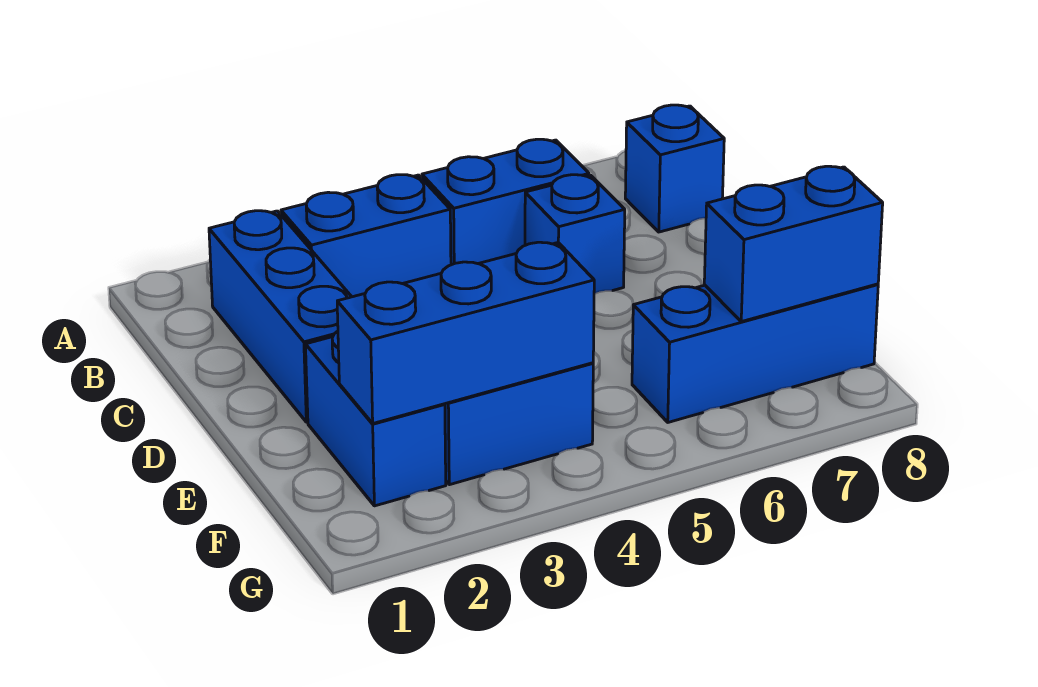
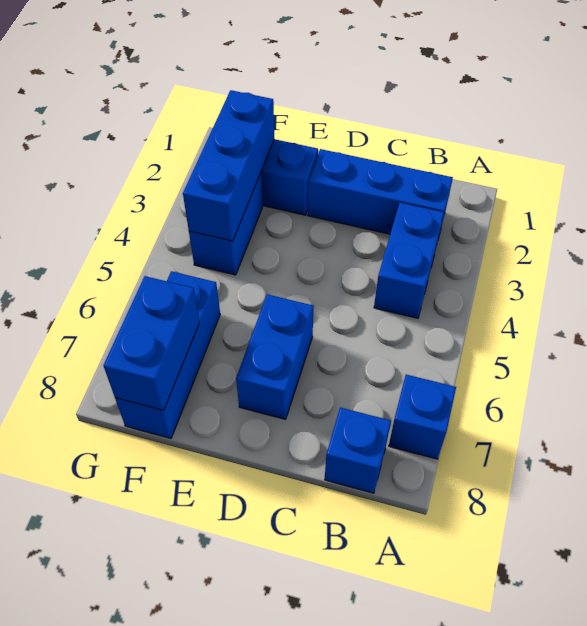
blue brick B5:B6 level 1 -> blue brick D6:D7 level 1
blue brick C6 level 1 -> blue brick A7 level 1

